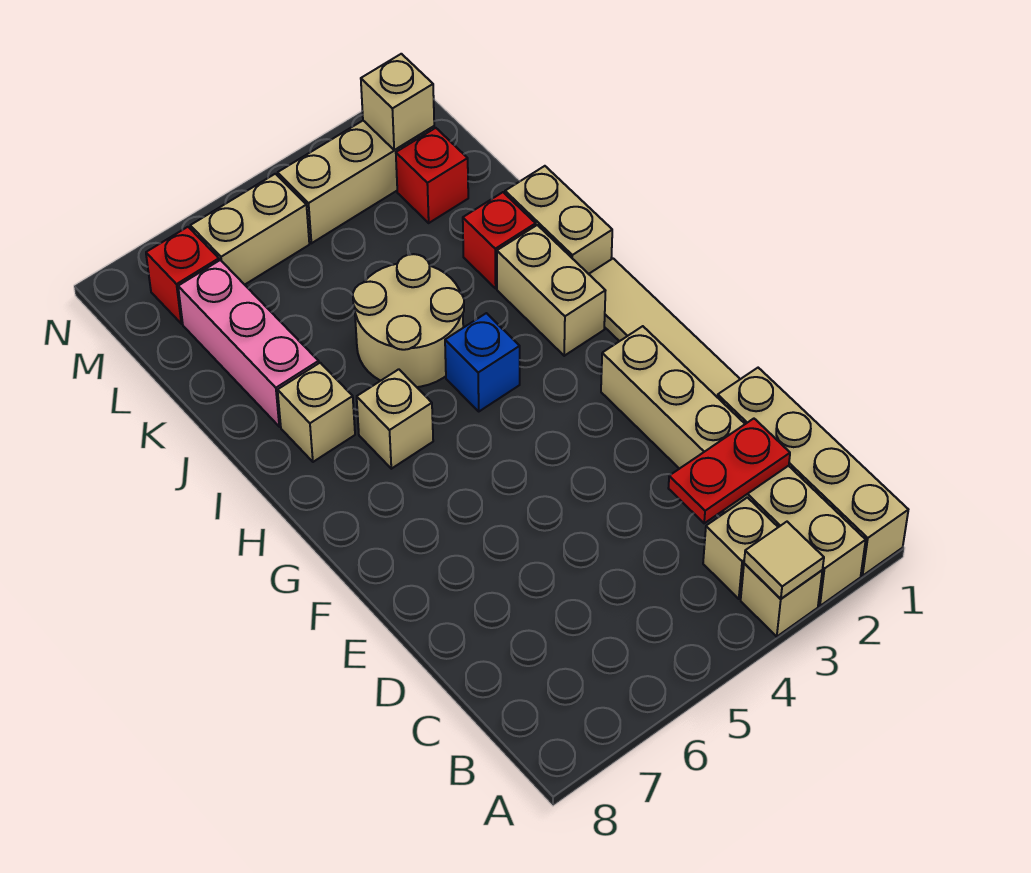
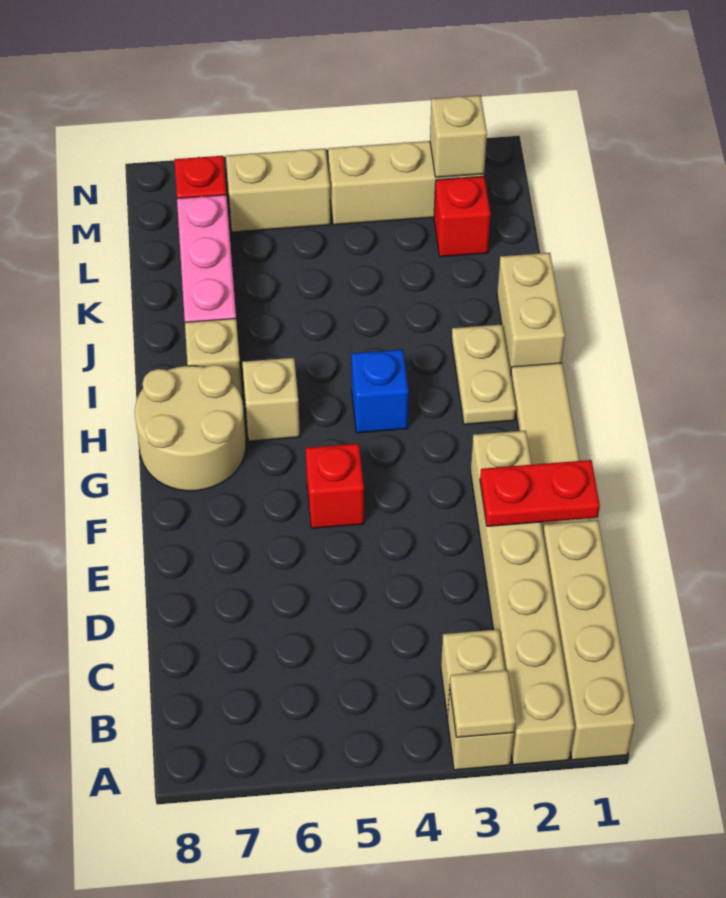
red plate C2:C3 level 2 -> red plate E1:E2 level 2
tan brick H2:I2 level 1 -> tan plate H2:I2 level 1
tan round brick I4:J5 level 1 -> tan round brick G7:H8 level 1
red brick J2 level 1 -> red brick F5 level 1

